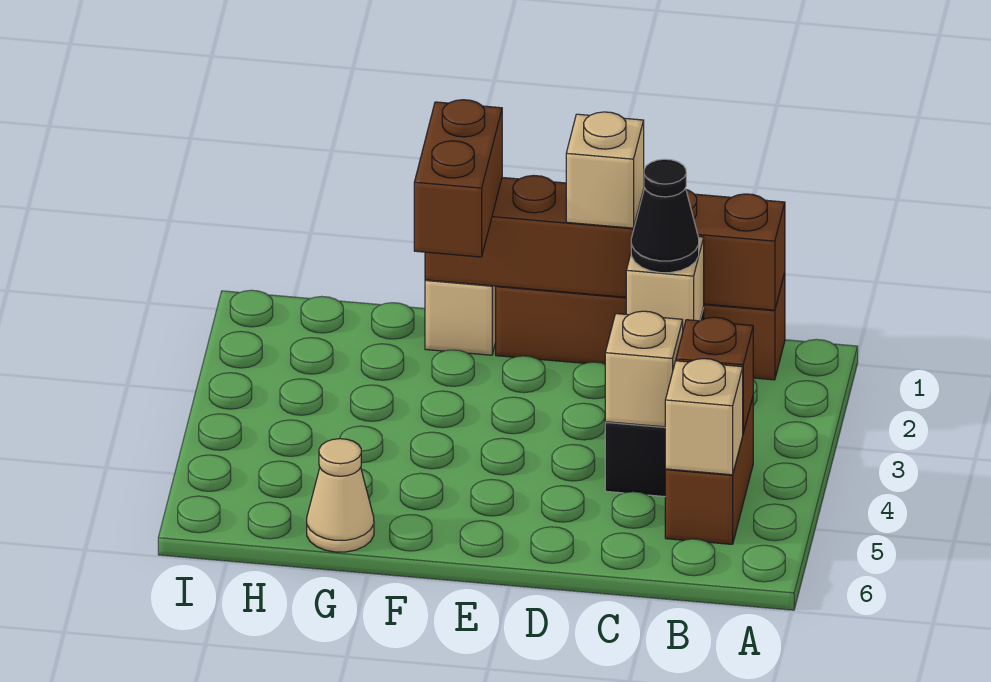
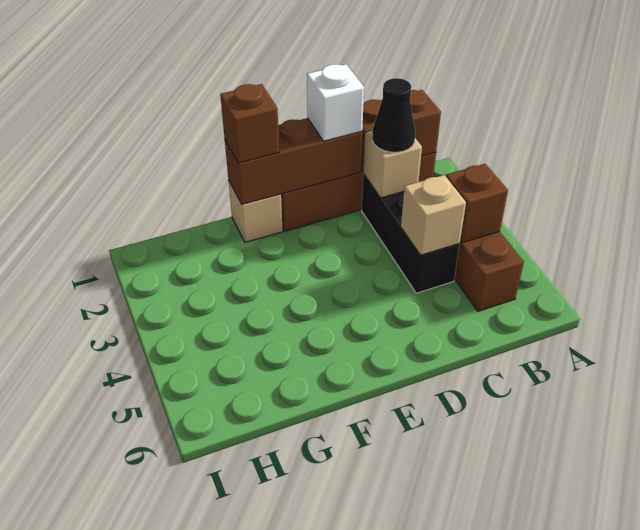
tan brick B5 level 2 -> none
tan brick D1 level 3 -> white brick D1 level 3
brown brick F1:F2 level 3 -> brown brick F1 level 3
tan cone G6 level 1 -> none

